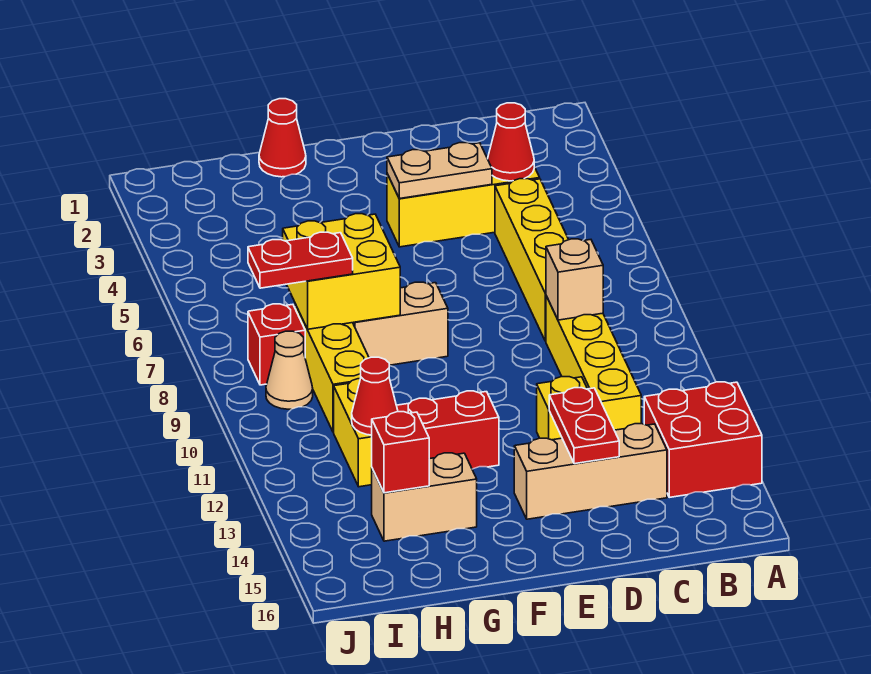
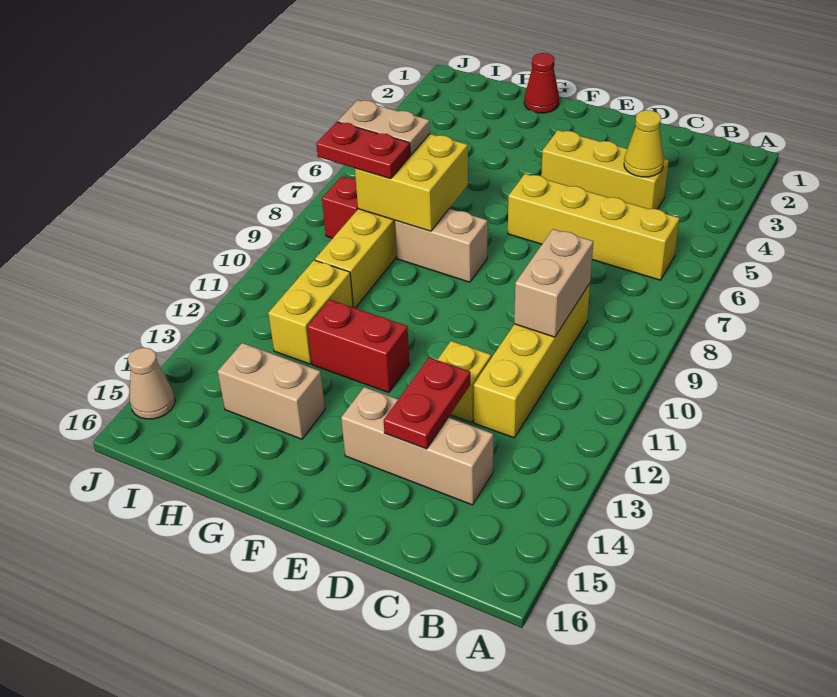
red brick A13:B14 level 1 -> none
red cone C4 level 2 -> yellow cone C4 level 2
yellow brick C5:C8 level 1 -> yellow brick B6:E6 level 1
tan brick C9 level 2 -> tan brick C9:C10 level 2
tan plate D4:E4 level 2 -> tan plate H7:I7 level 3
red cone H12 level 2 -> none
red brick H14 level 2 -> none
tan cone I9 level 1 -> tan cone J15 level 1

